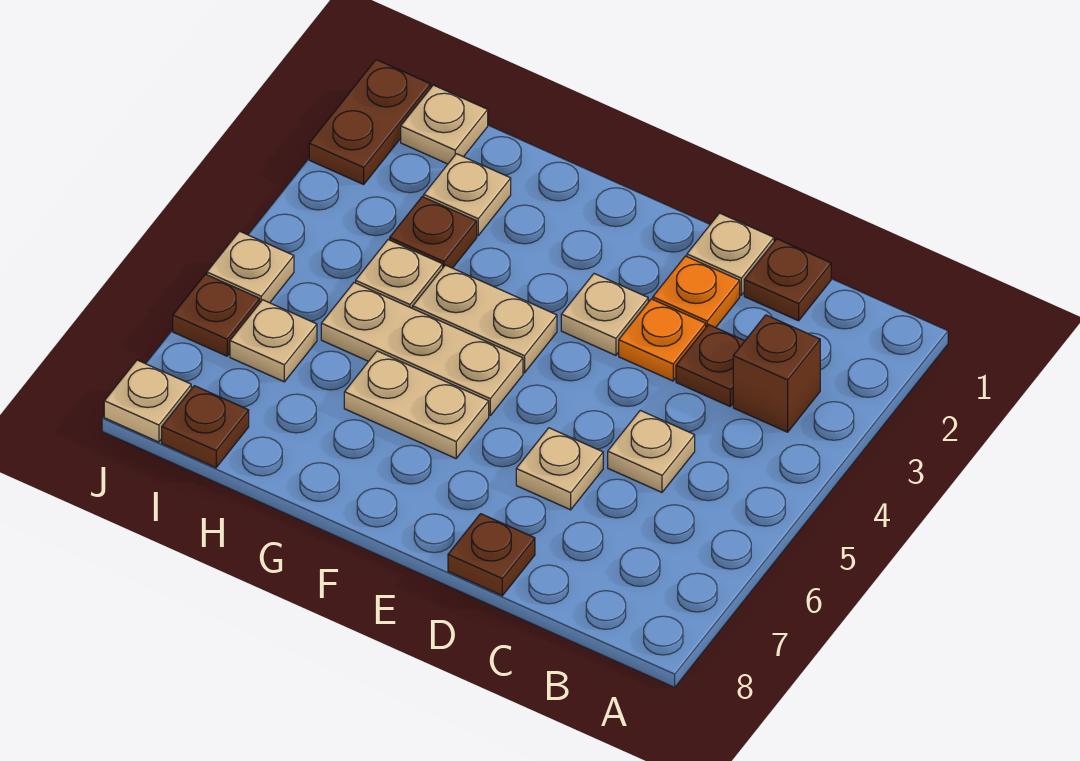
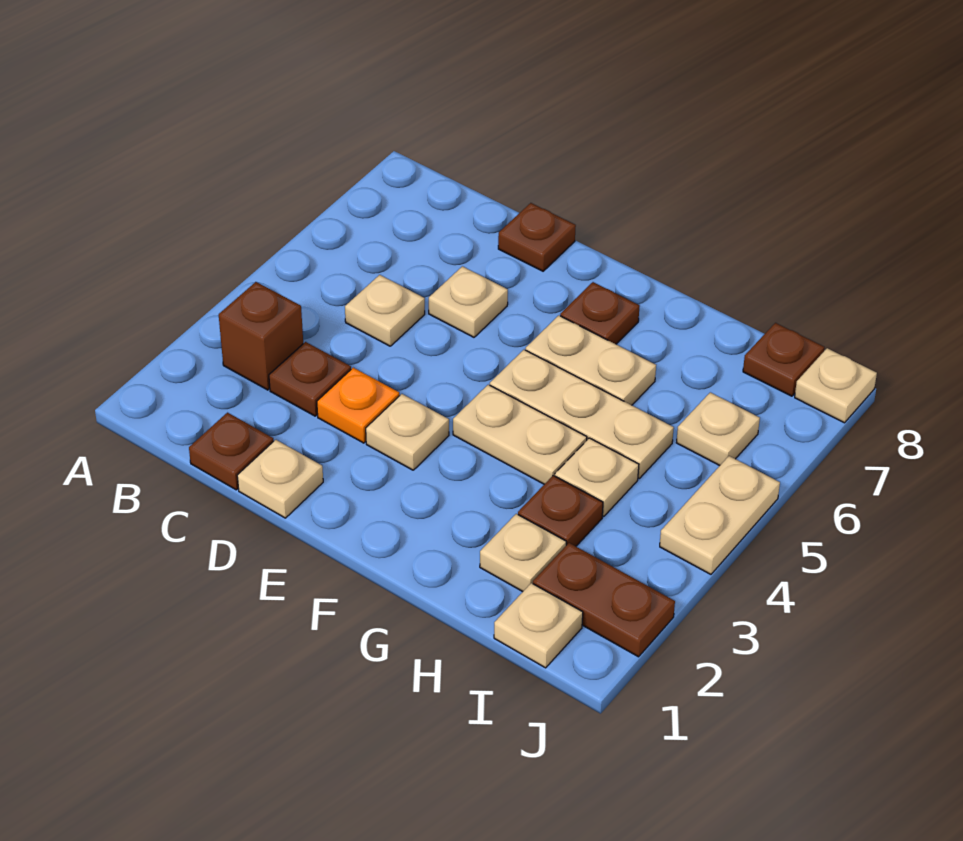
orange plate D2 level 1 -> none
brown plate J1:J2 level 1 -> brown plate I2:J2 level 1
tan plate J5 level 1 -> tan plate J4:J5 level 1
brown plate J6 level 1 -> brown plate F7 level 1

